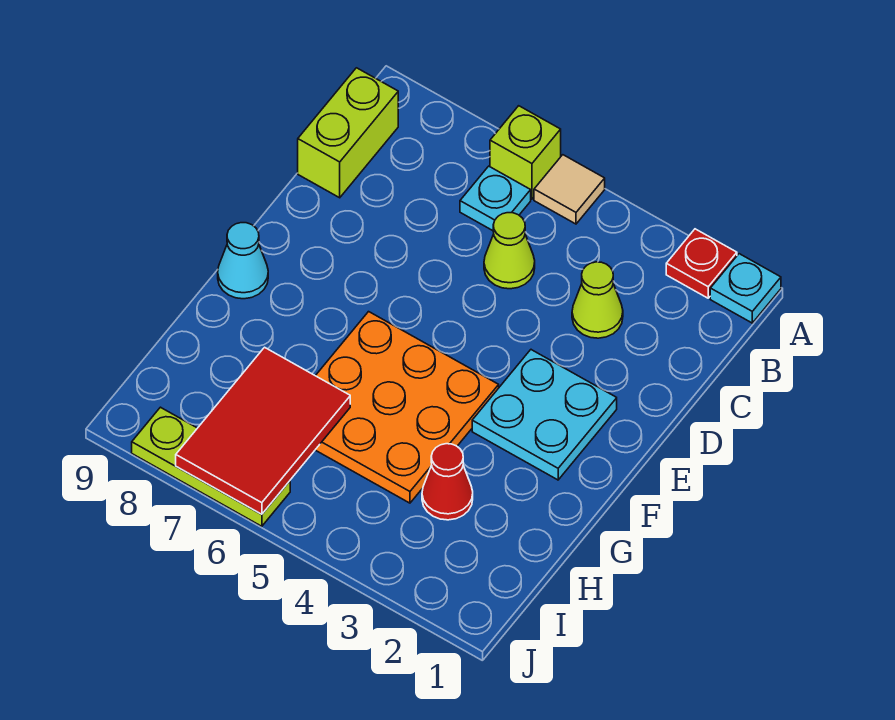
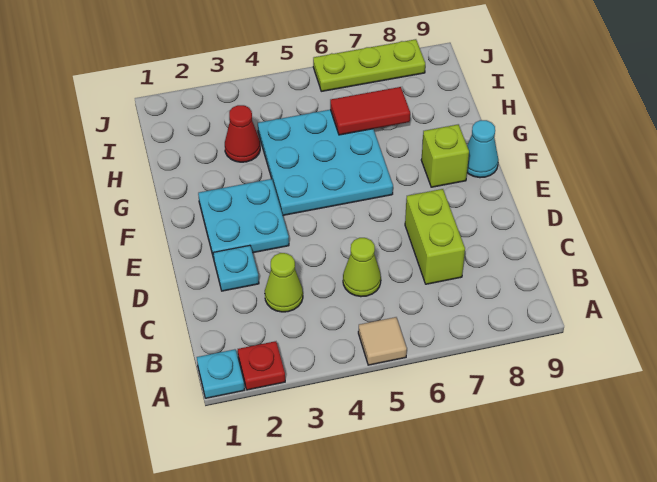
lime brick A6 level 1 -> lime brick F8 level 1
cyan plate B6 level 1 -> cyan plate D2 level 1
lime brick B9:C9 level 1 -> lime brick C7:D7 level 1
orange plate F4:H6 level 1 -> cyan plate F4:H6 level 1
red tile H6:J7 level 2 -> red tile H6:H7 level 2

